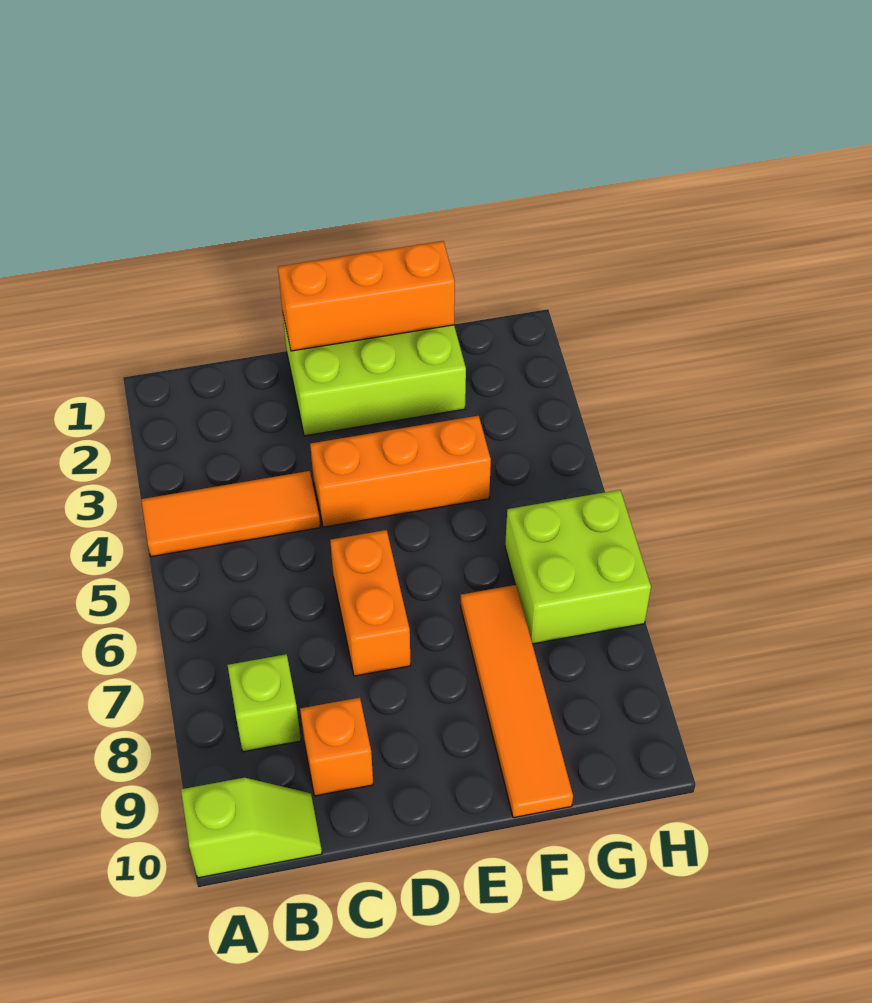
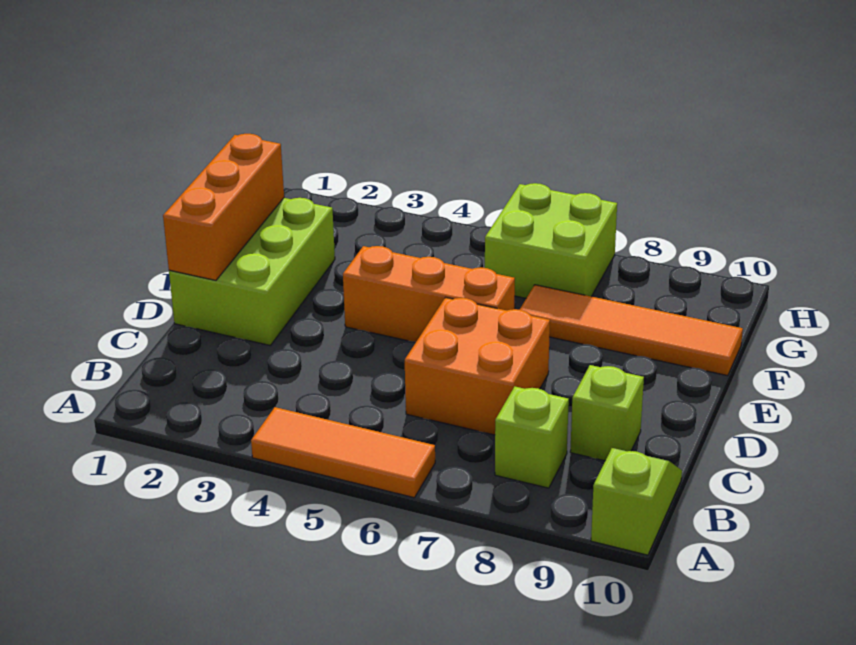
orange tile A4:C4 level 1 -> orange tile A4:A6 level 1
orange brick C9 level 1 -> lime brick C9 level 1
orange brick D4:F4 level 1 -> orange brick E4:E6 level 1
orange brick D6:D7 level 1 -> orange brick C6:D7 level 1

